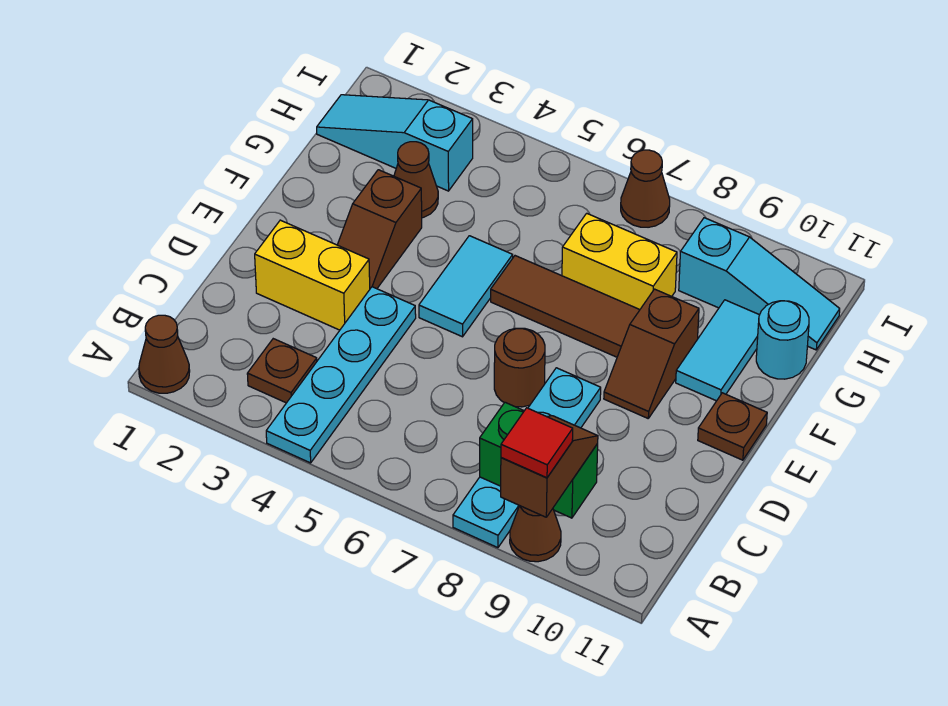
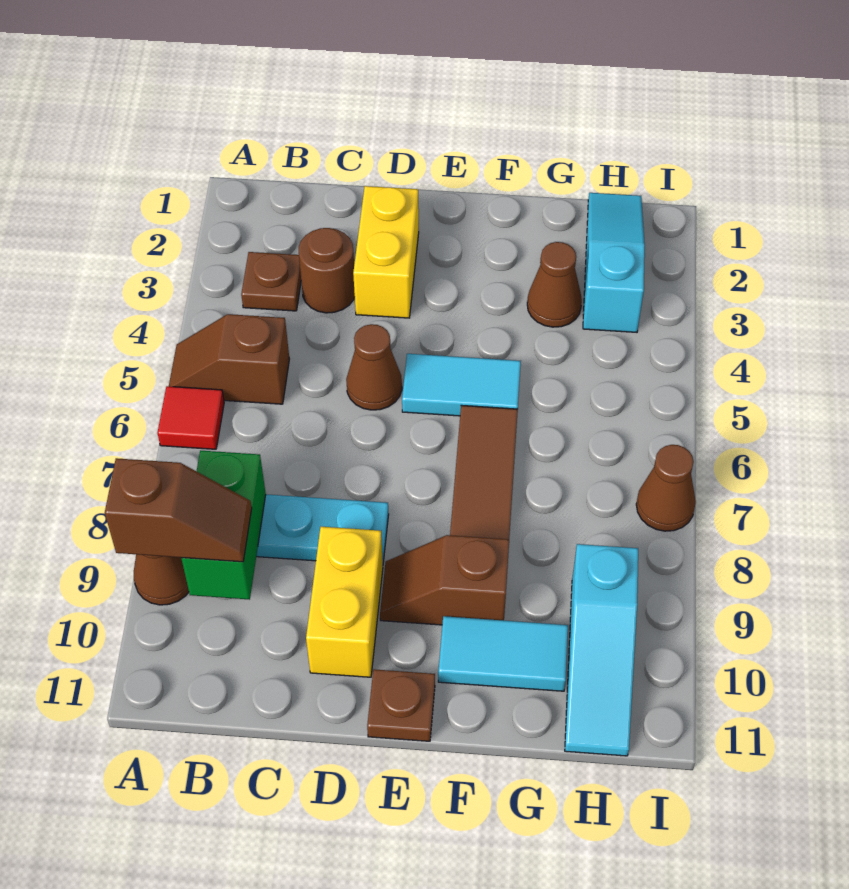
brown cone A1 level 1 -> brown cone D5 level 1
cyan plate A4:D4 level 1 -> none
red tile A9 level 4 -> red tile A6 level 1
brown round brick D7 level 1 -> brown round brick C3 level 1
brown slope E3:F3 level 1 top F -> brown slope A5:B5 level 1 top B
yellow brick G7:G8 level 1 -> yellow brick D9:D10 level 1
cyan round brick G11 level 1 -> none

